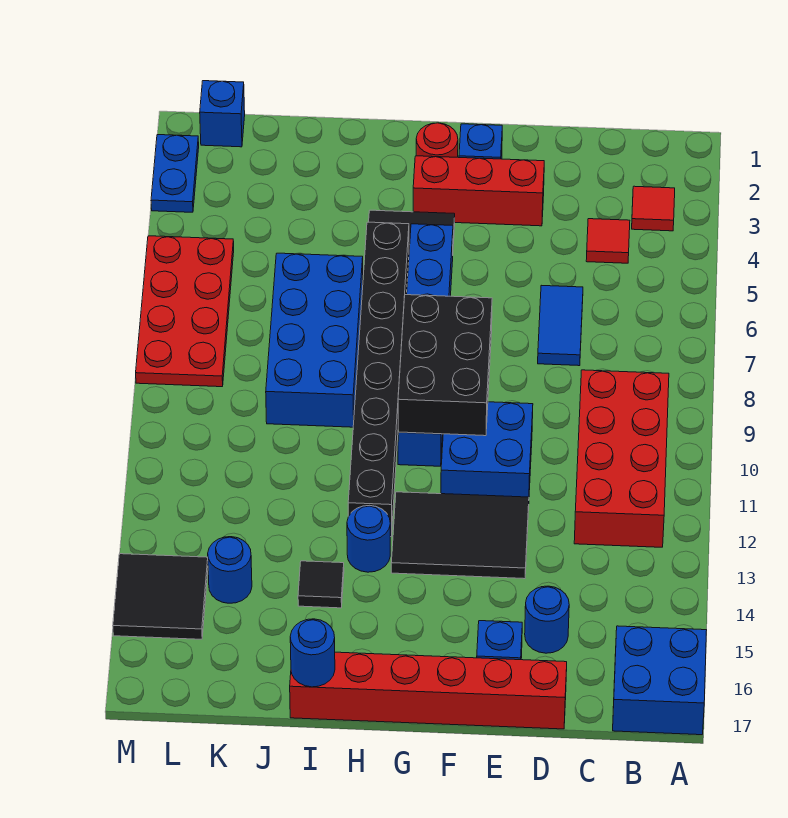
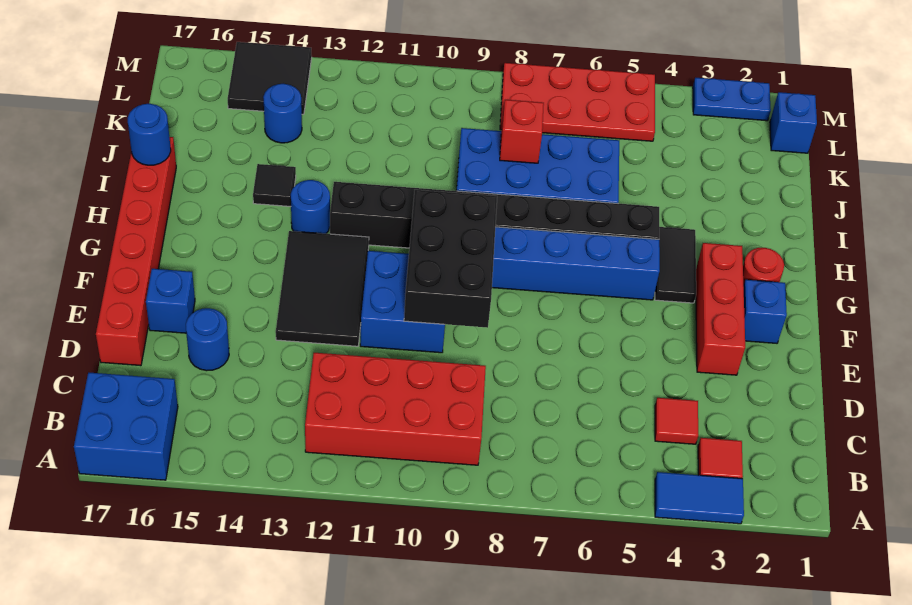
blue tile D6:D7 level 1 -> blue tile A3:A4 level 1
black brick F8:G10 level 2 -> black brick E9:G10 level 2
none -> red brick J8 level 2

